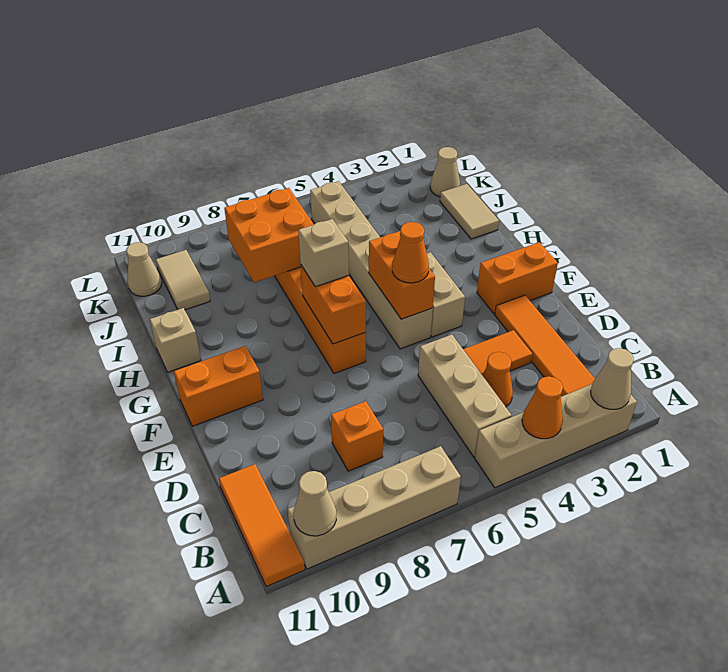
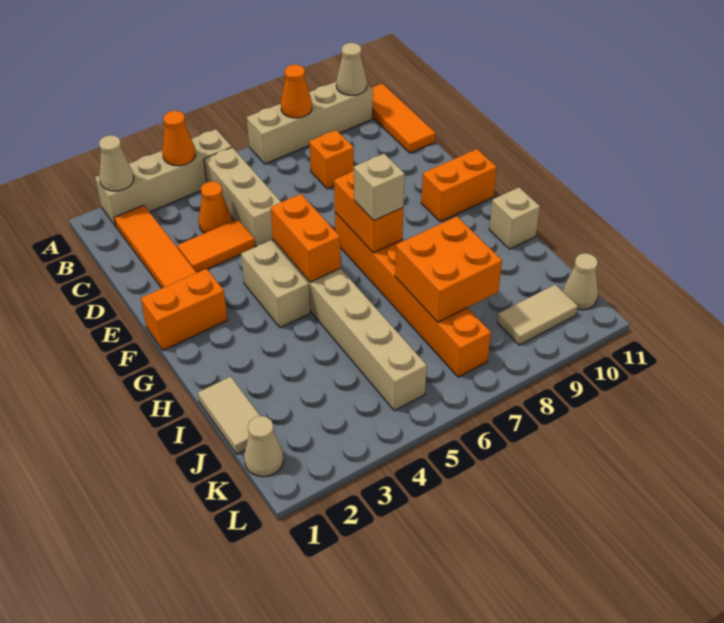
orange cone F5 level 3 -> orange cone A8 level 2
tan tile J10:K10 level 1 -> tan tile K9:K10 level 1

